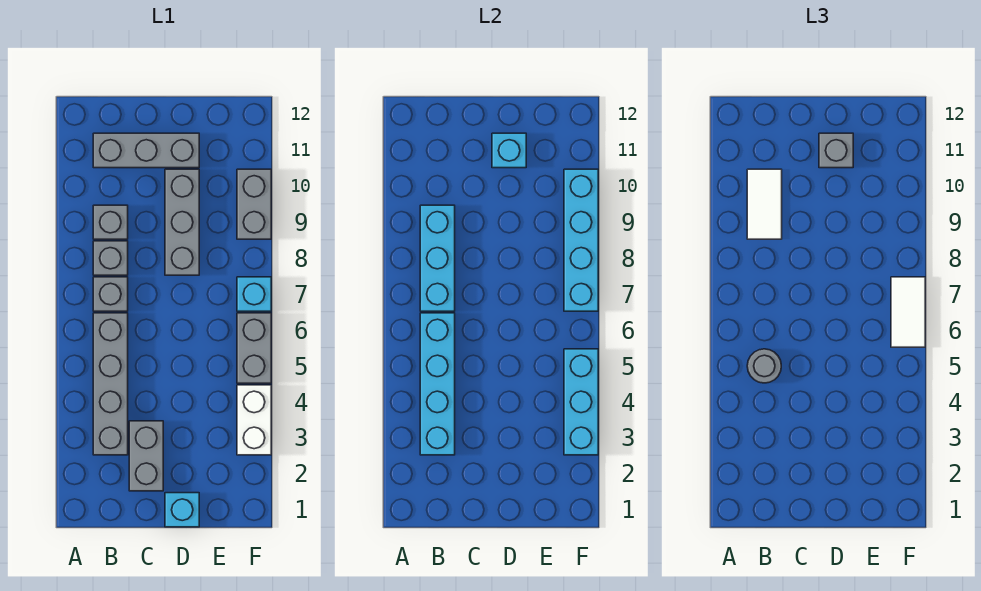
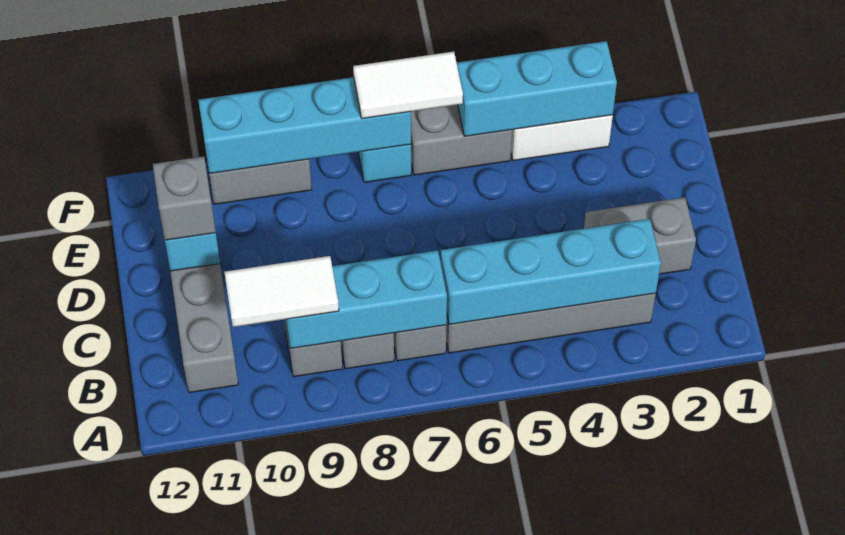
grey round brick B5 level 3 -> none
cyan brick D1 level 1 -> none
grey brick D8:D10 level 1 -> none

